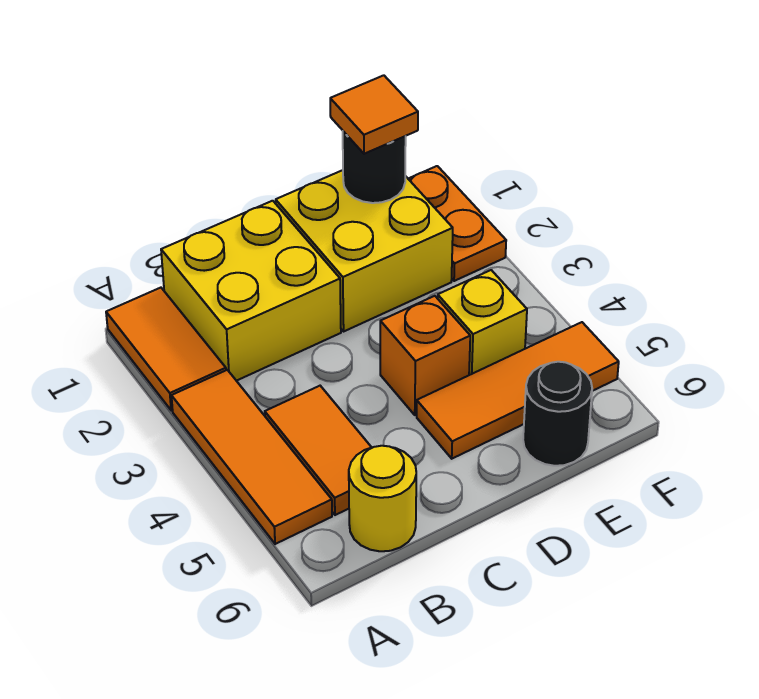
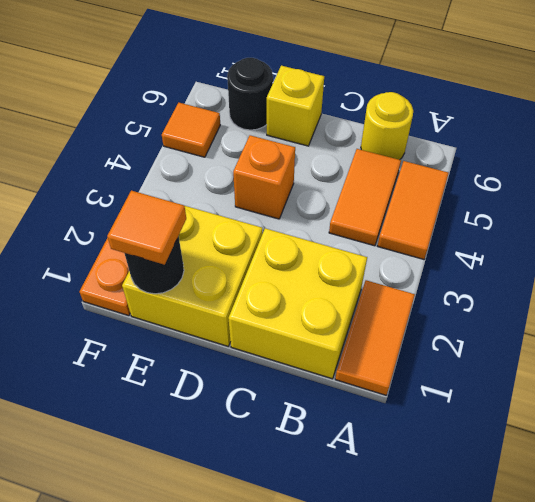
orange tile A3:A5 level 1 -> orange tile A4:A5 level 1
orange tile D5:F5 level 1 -> orange tile F5 level 1
yellow brick E4 level 1 -> yellow brick D6 level 1

